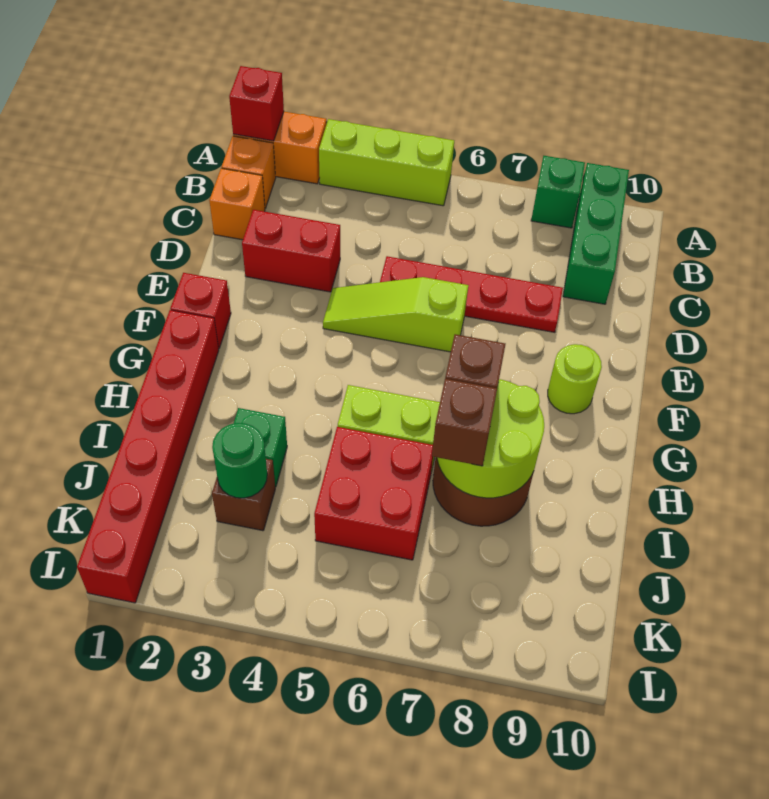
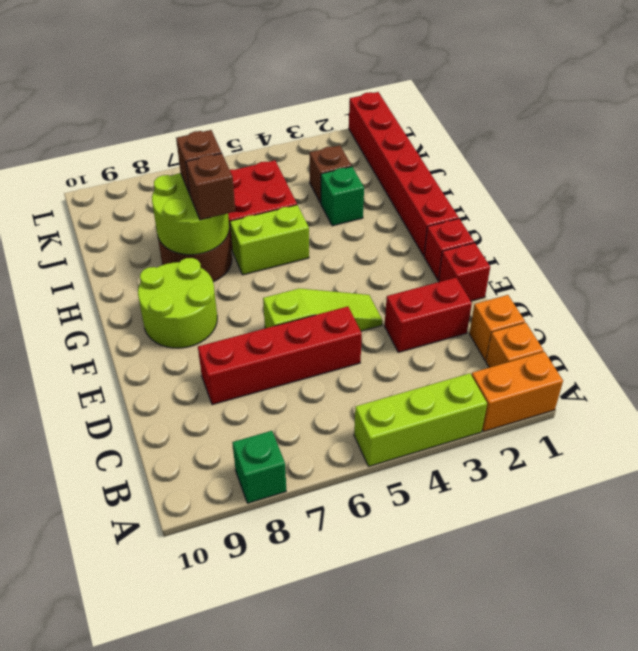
red brick A1 level 2 -> red brick E1 level 1
green brick A9:C9 level 1 -> none
red plate D5:D8 level 1 -> red brick D5:D8 level 1
lime round brick F9 level 1 -> lime round brick F8:G9 level 1
green round brick J3 level 2 -> none

